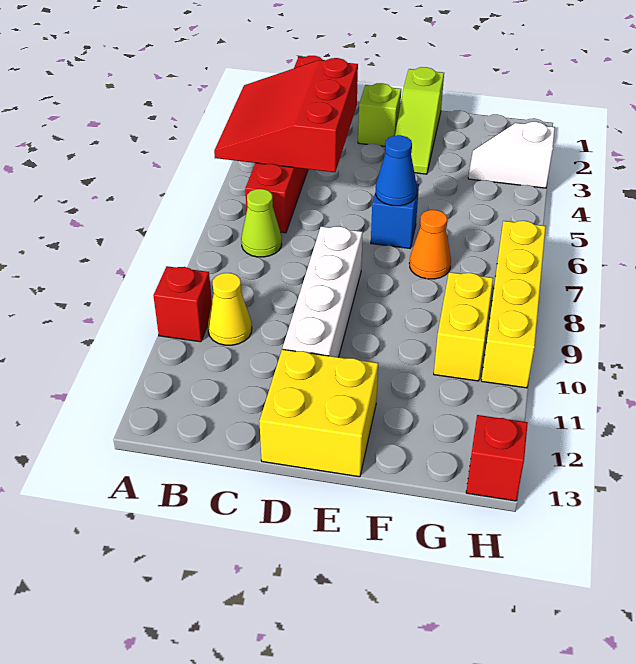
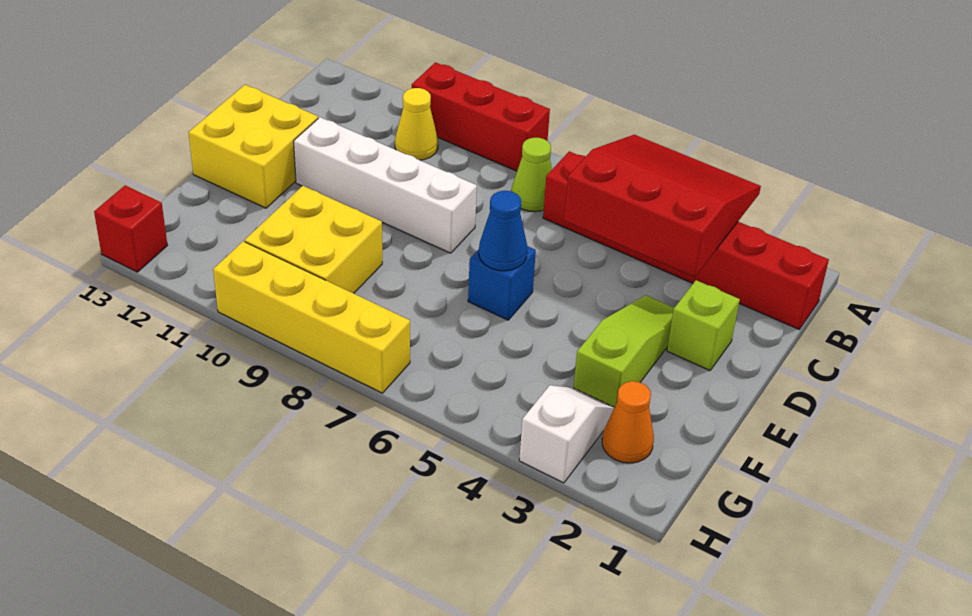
red brick A10 level 1 -> red brick A8:A10 level 1
lime slope E1:E3 level 1 top 1 -> lime slope D3:F3 level 1 top F
orange cone F7 level 1 -> orange cone G2 level 1
yellow brick G9:G10 level 1 -> yellow brick F9:G10 level 1

